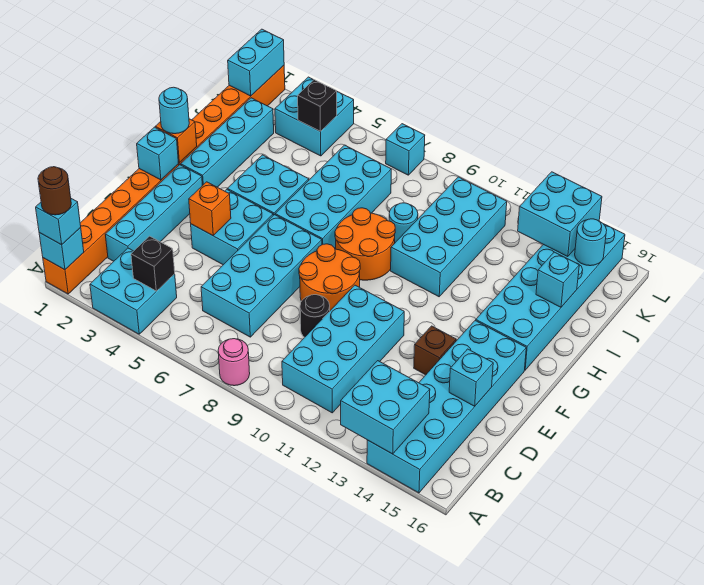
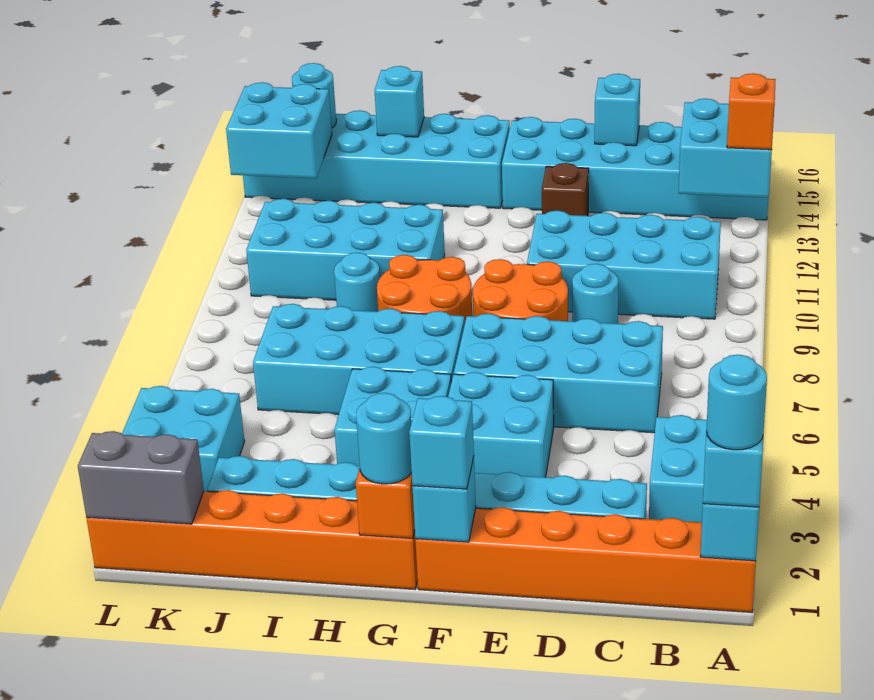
brown round brick A1 level 4 -> cyan round brick A1 level 4
pink round brick A8 level 1 -> none
black brick B4 level 2 -> none
black round brick D9 level 1 -> cyan round brick D9 level 1
orange brick E4 level 2 -> orange brick A13 level 3
cyan brick K1:L1 level 2 -> grey brick K1:L1 level 2
black brick K4 level 2 -> none
cyan brick L7 level 1 -> cyan brick F1 level 3

